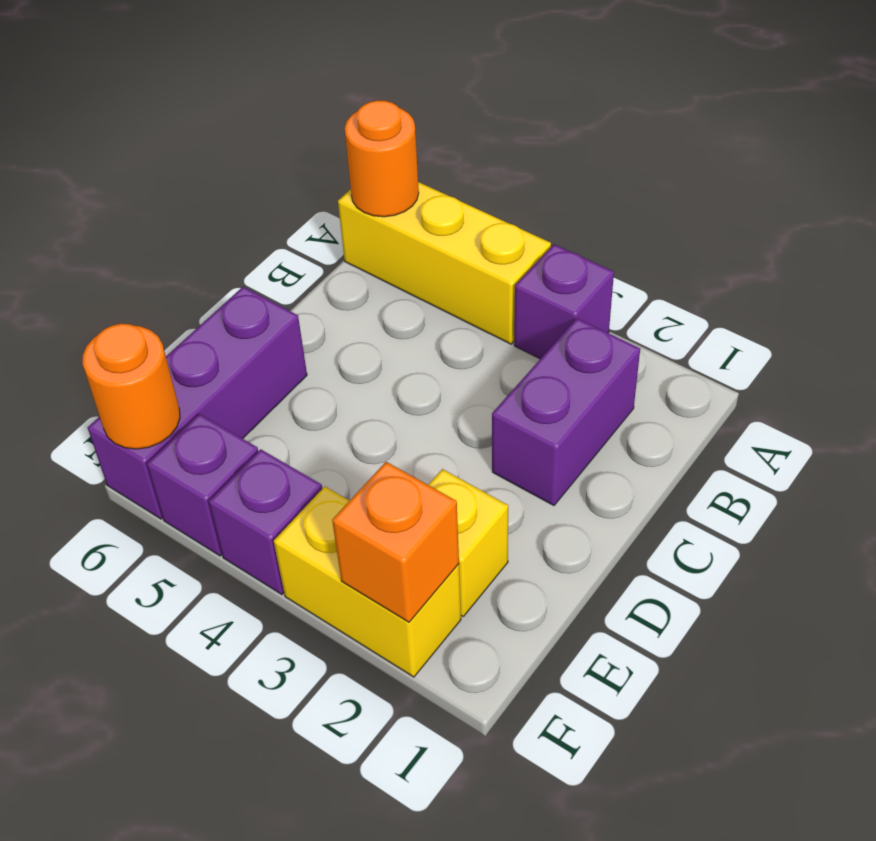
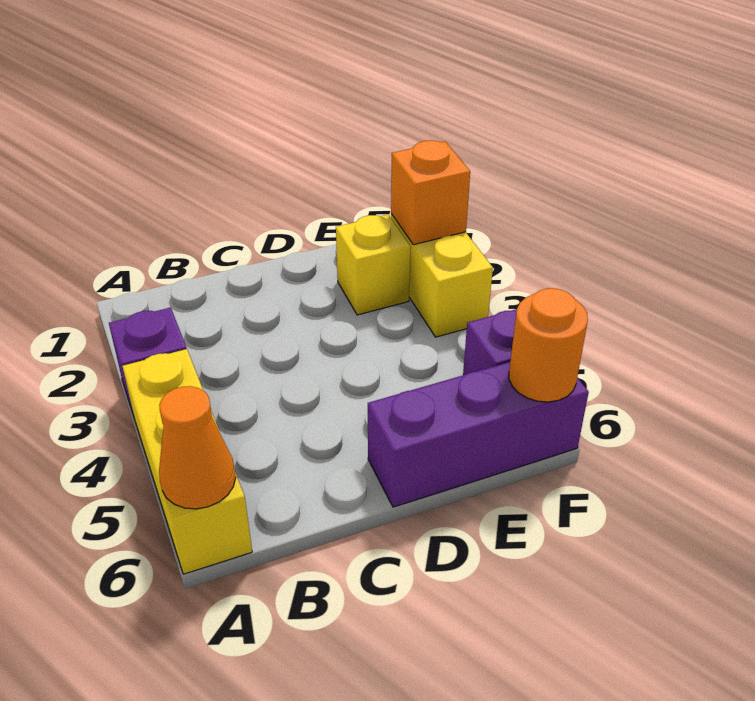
orange round brick A6 level 2 -> orange cone A6 level 2
purple brick B2:C2 level 1 -> none
purple brick F4 level 1 -> none

